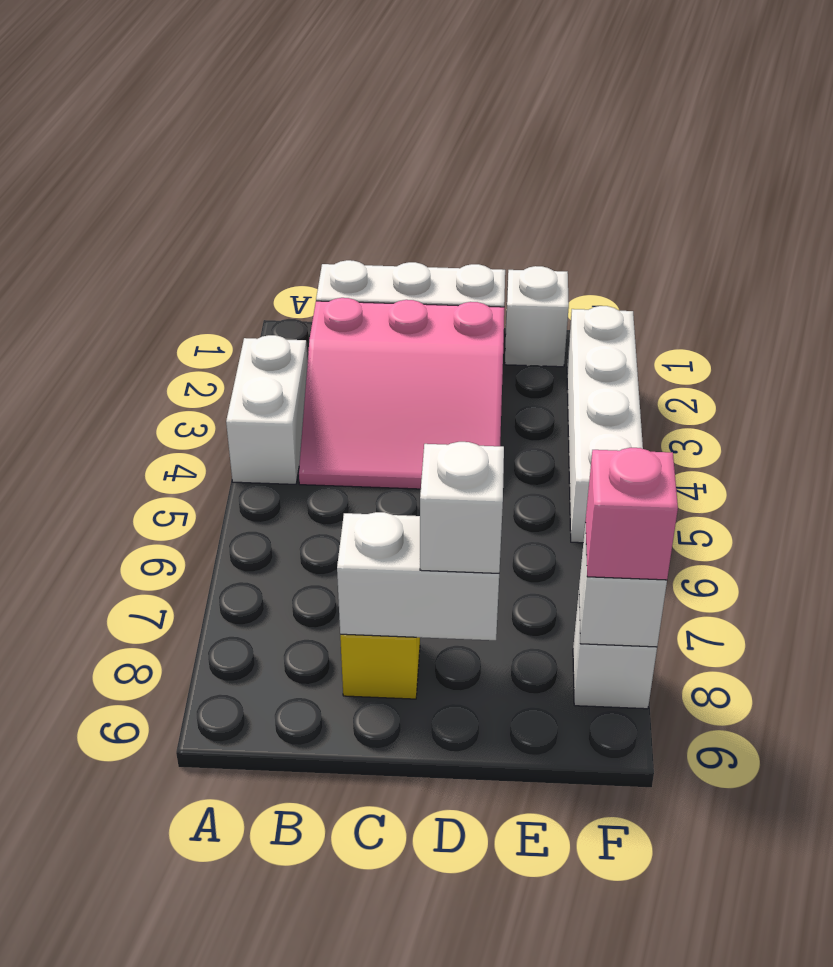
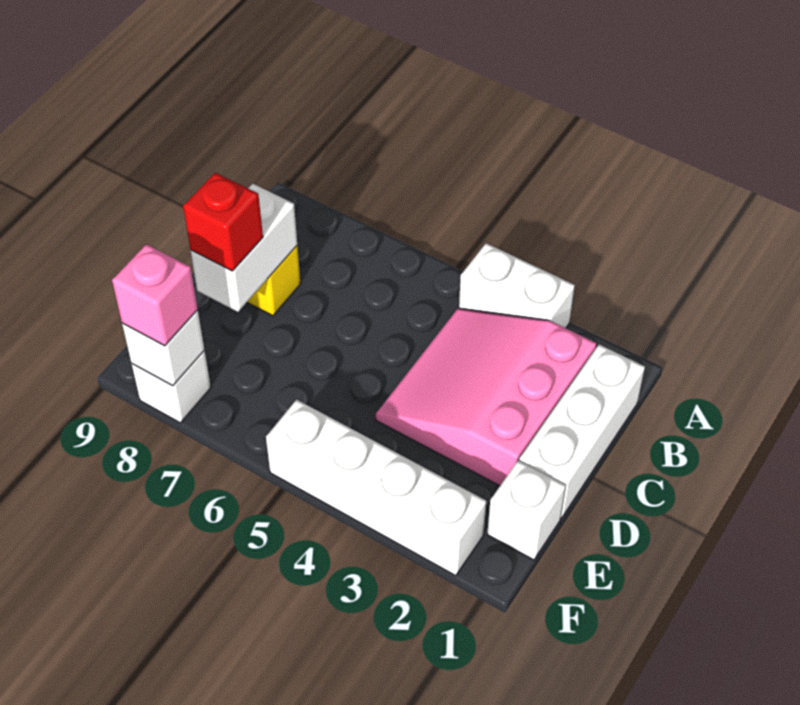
white brick D8 level 3 -> red brick D8 level 3

